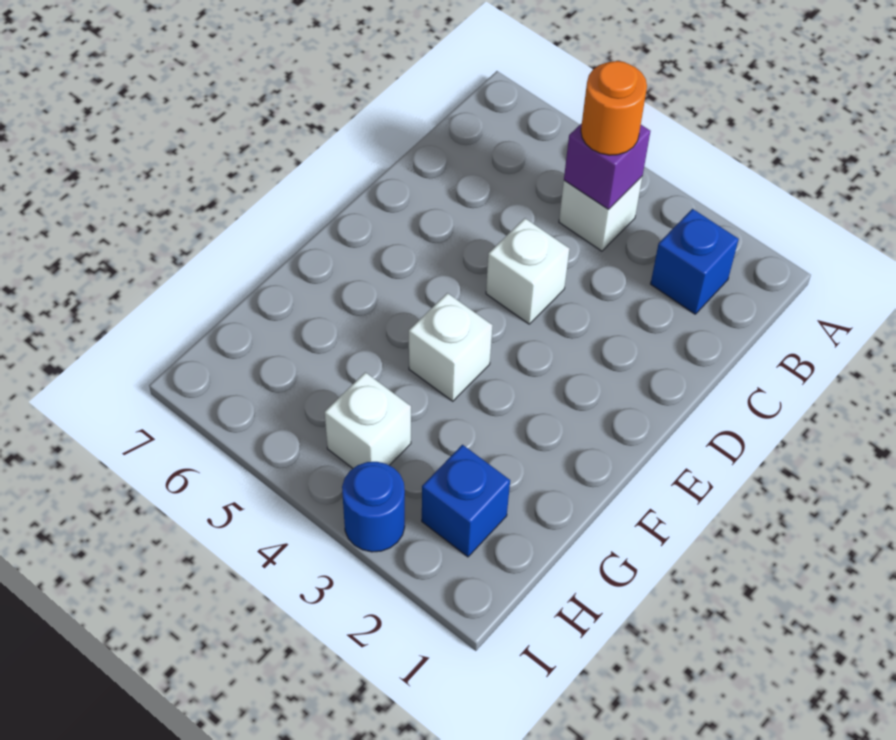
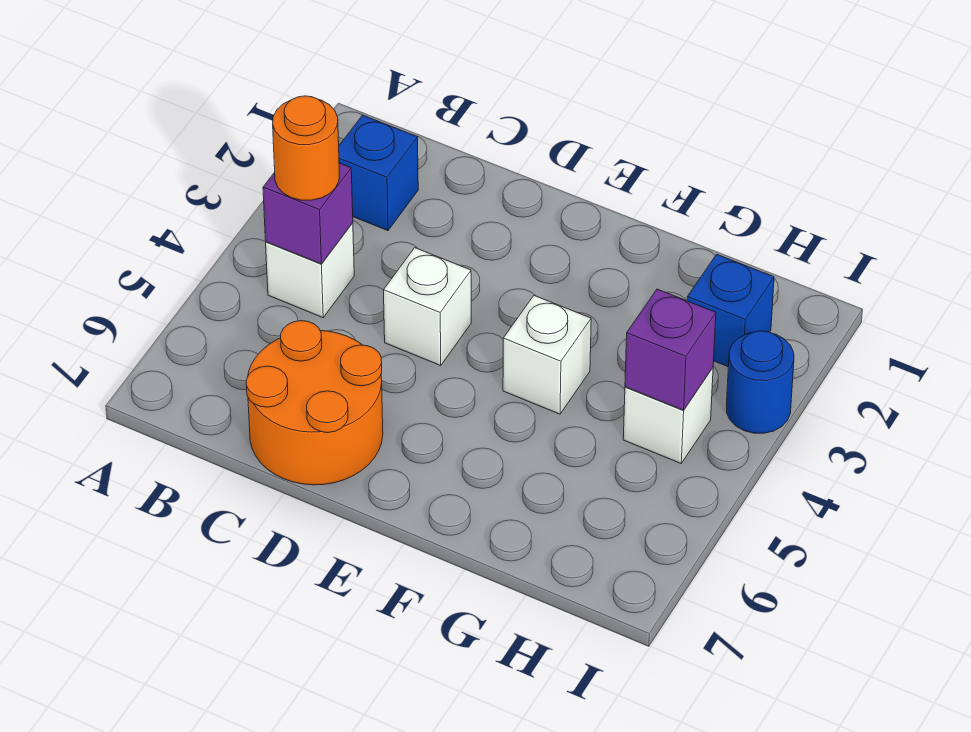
none -> orange round brick C6:D7 level 1
none -> purple brick H4 level 2

